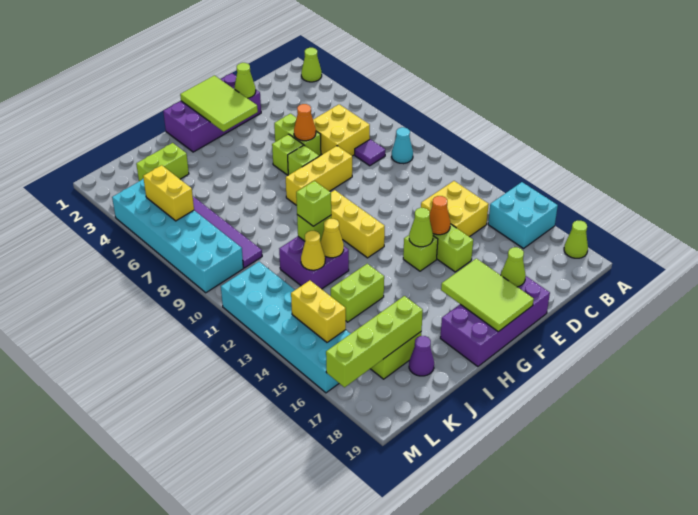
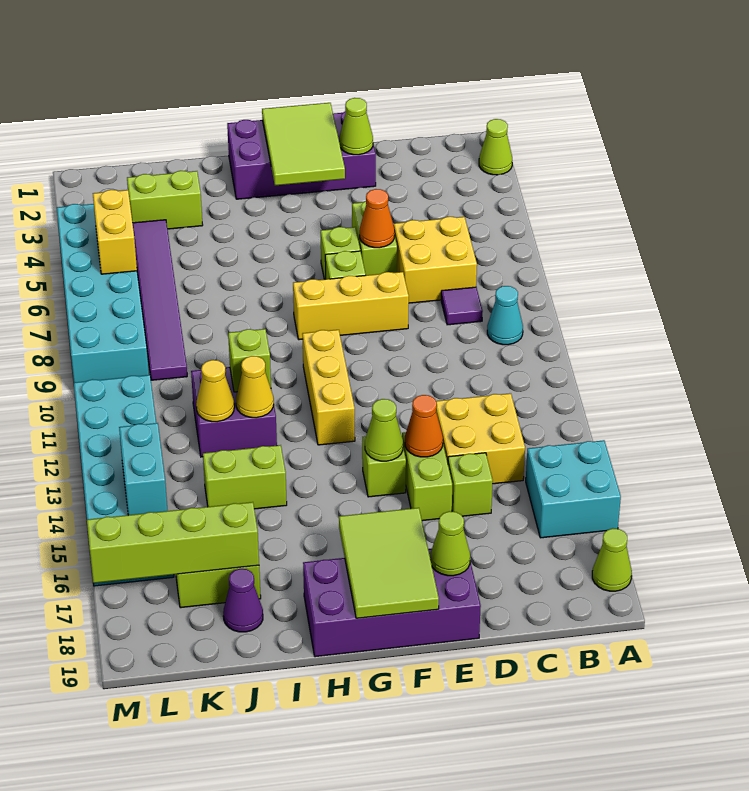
lime brick I11 level 3 -> lime brick D15 level 1
yellow brick L14:L15 level 2 -> cyan brick L14:L15 level 2

